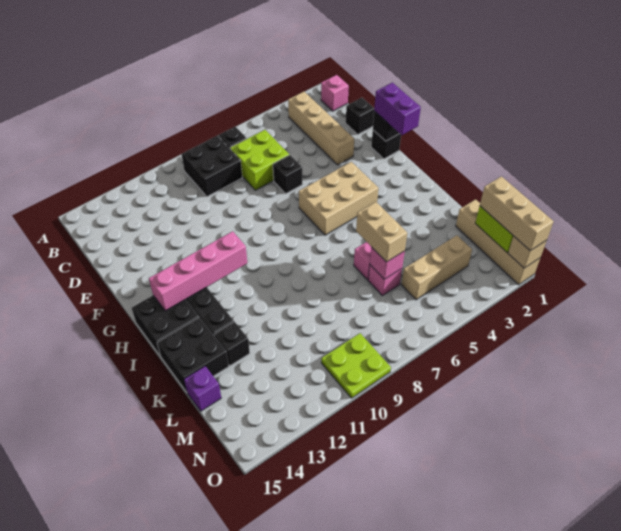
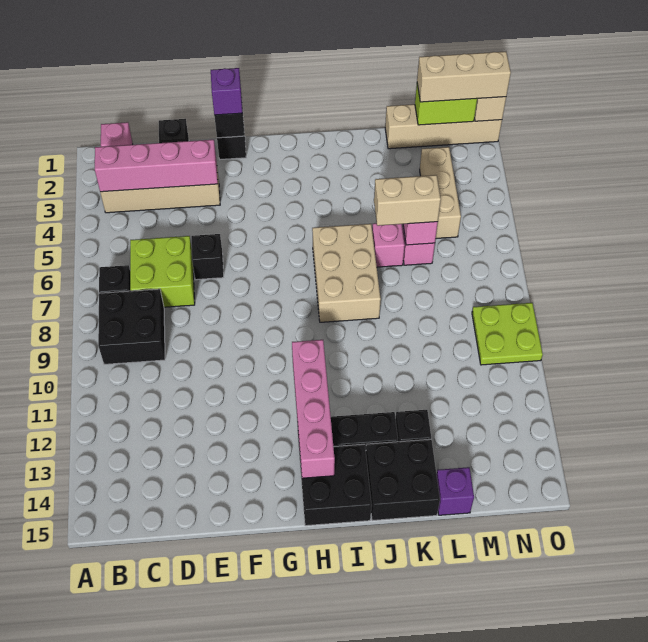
none -> pink brick B3:E3 level 2
purple brick F1:G1 level 3 -> purple brick F1 level 3
tan brick G4:H6 level 1 -> tan brick I6:J8 level 1

